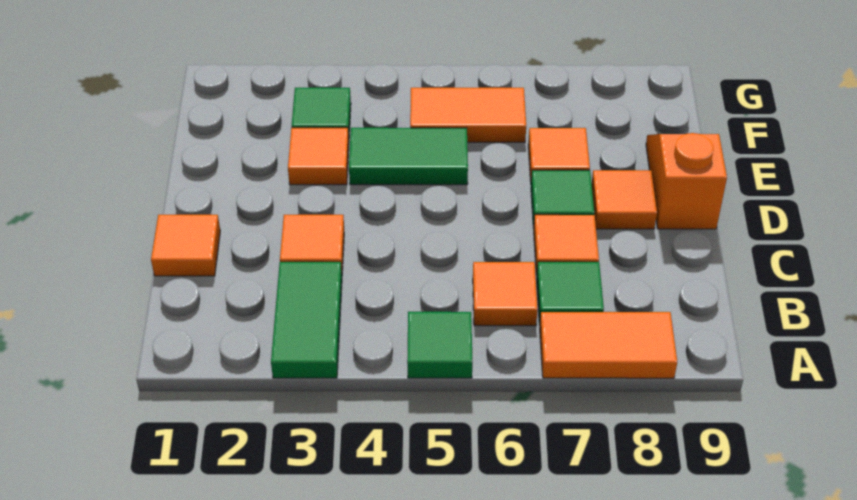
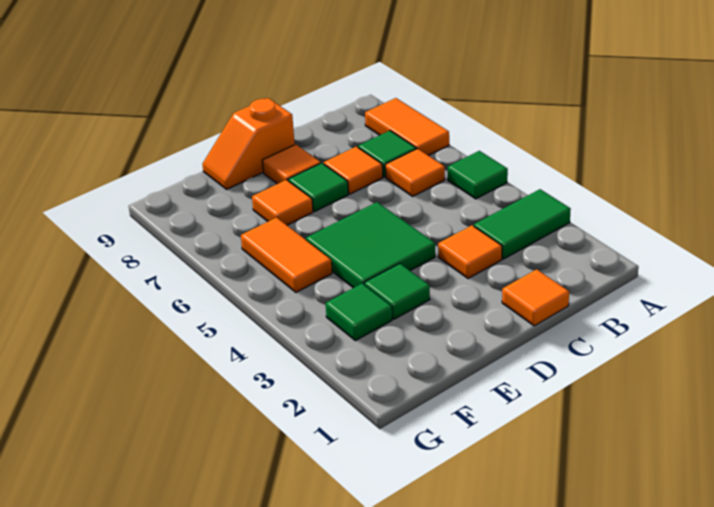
orange tile E3 level 1 -> green tile E3 level 1
green tile E4:E5 level 1 -> green tile D4:E5 level 1

